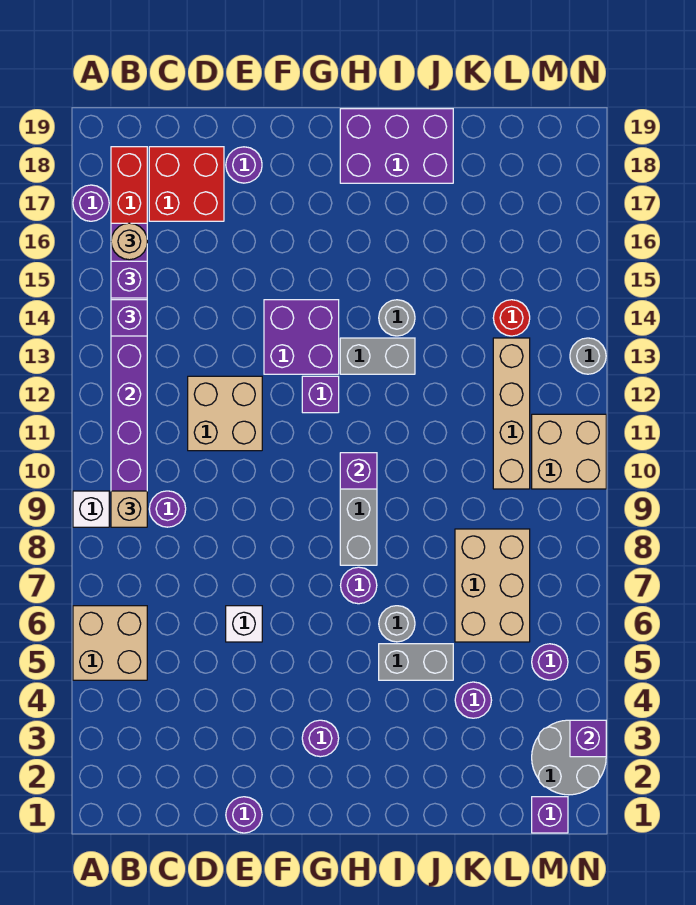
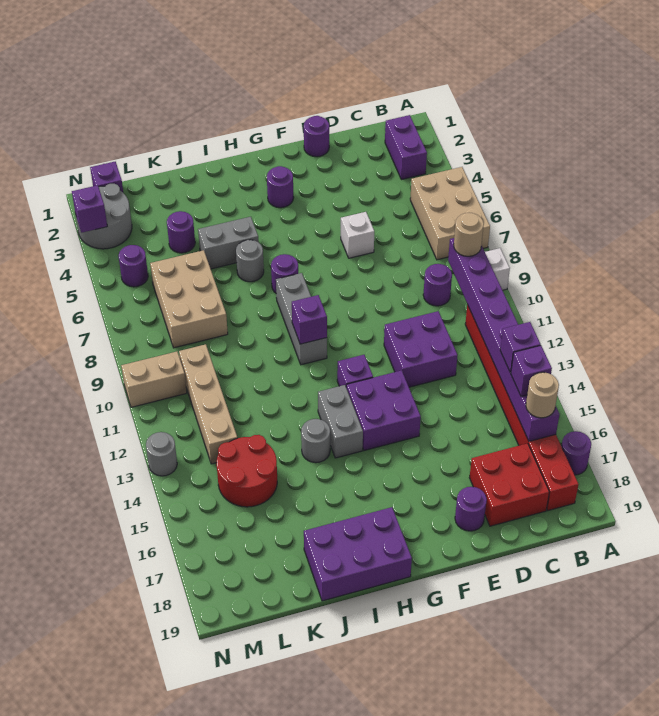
tan brick A5:B6 level 1 -> tan brick A5:B7 level 1
none -> purple brick B2:B3 level 1
tan brick B9 level 3 -> tan round brick B9 level 3
tan brick D11:E12 level 1 -> purple brick D11:E12 level 1
grey brick H13:I13 level 1 -> grey brick H13:H14 level 1
red round brick L14 level 1 -> red round brick K14:L15 level 1
tan brick M10:N11 level 1 -> tan brick M10:N10 level 1

